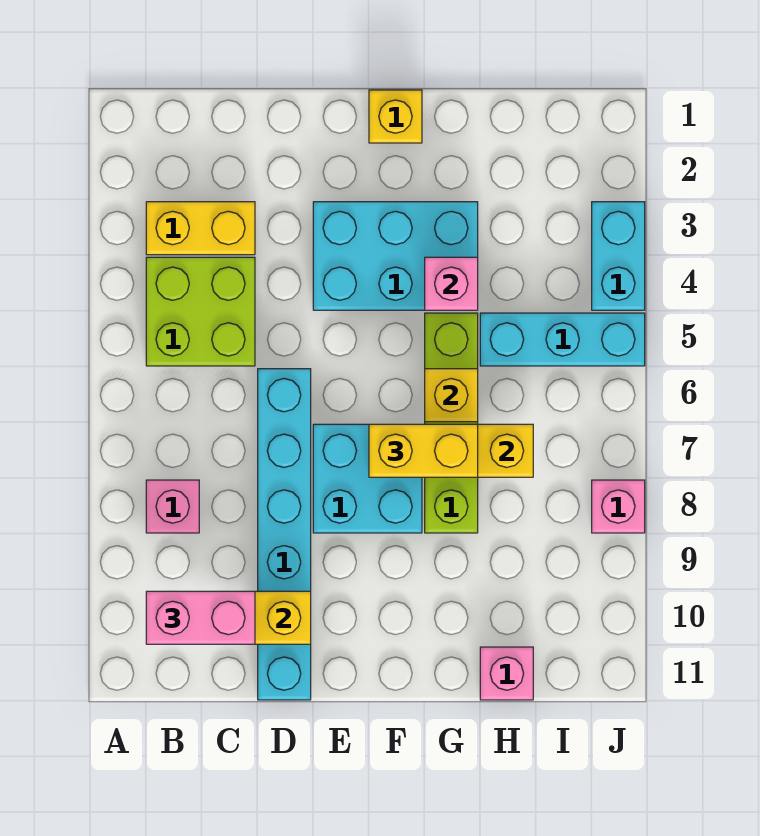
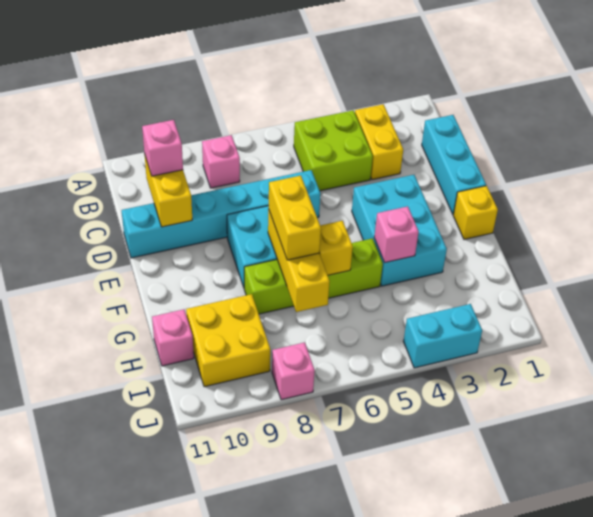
pink brick B10:C10 level 3 -> pink brick C10 level 3
cyan brick H5:J5 level 1 -> cyan brick C1:E1 level 1
none -> yellow brick H9:I10 level 1

